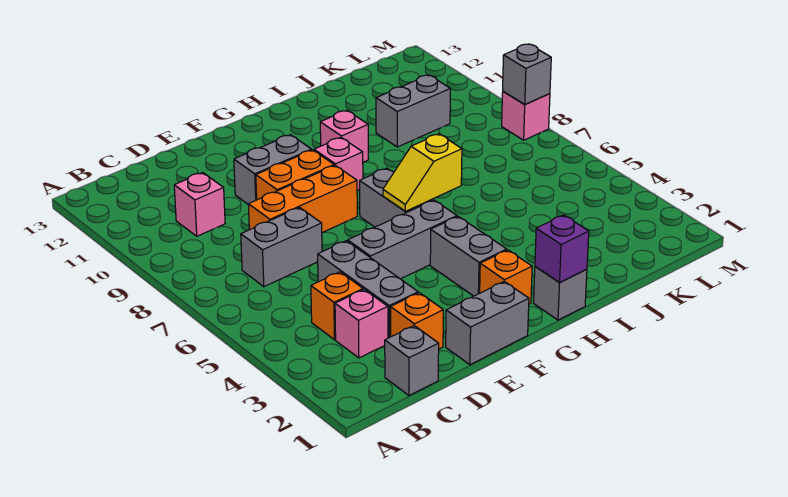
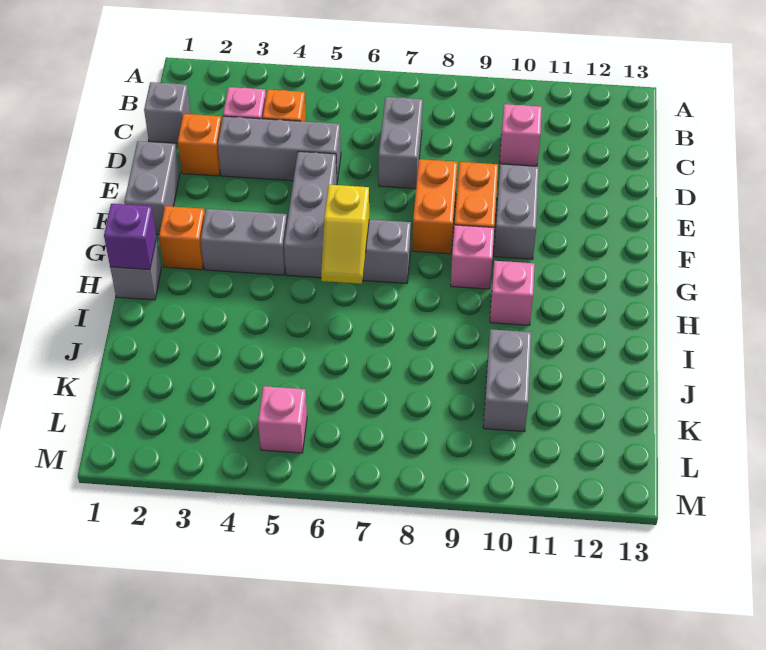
orange brick D8:F8 level 1 -> orange brick E8:F8 level 1
yellow slope G6:H6 level 2 top H -> yellow slope G6:H6 level 2 top G
pink brick M8 level 1 -> pink brick L5 level 1
grey brick M8 level 2 -> none

